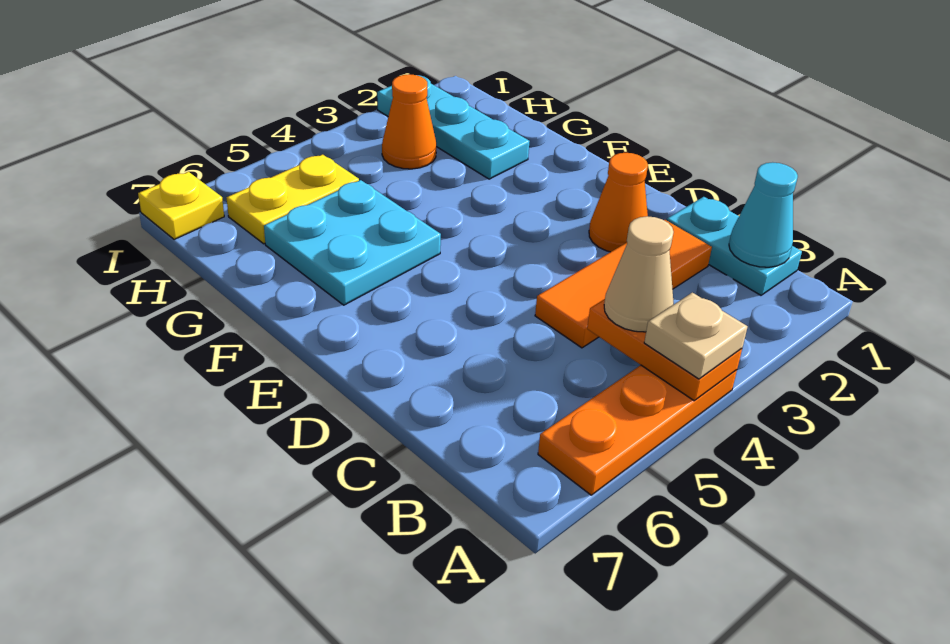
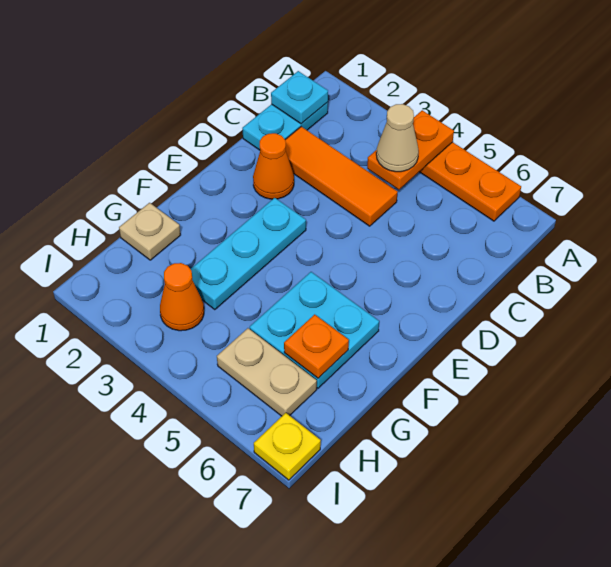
tan plate A4 level 3 -> tan plate G1 level 1
cyan cone B1 level 2 -> cyan plate B1 level 2
cyan plate G2:I2 level 1 -> cyan plate E3:G3 level 1
none -> orange plate G6 level 2
yellow plate H5:H6 level 1 -> tan plate H5:H6 level 1

